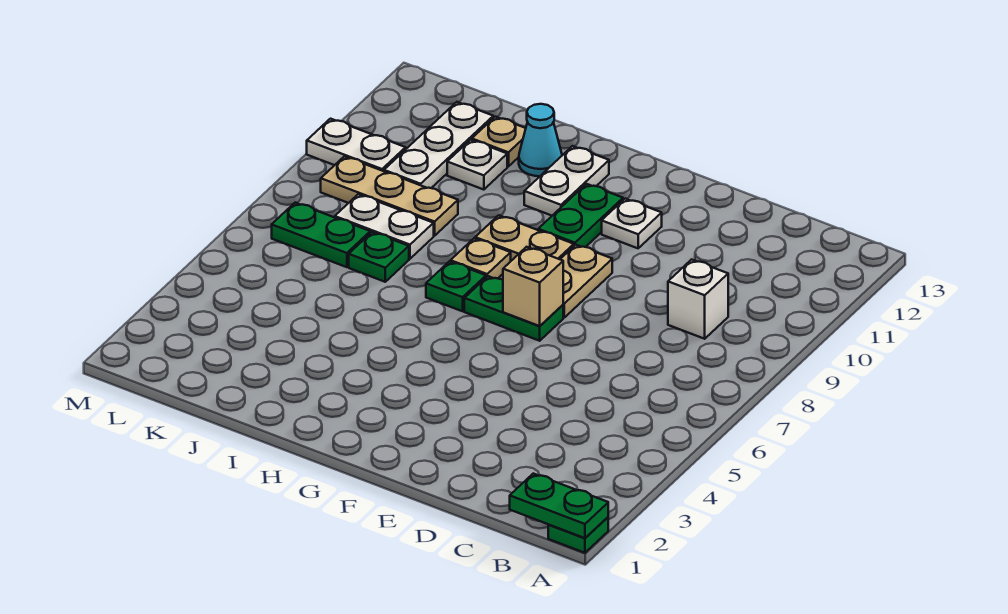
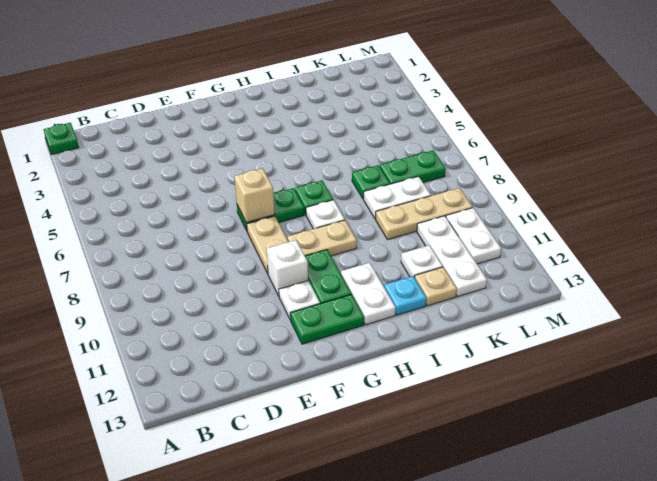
green plate A1:B1 level 2 -> green plate F12:G12 level 1
white brick C9 level 1 -> white brick F10 level 1
tan plate H8 level 1 -> white plate H8 level 1
cyan cone I12 level 1 -> cyan plate I12 level 1
white plate L10:M10 level 1 -> white plate L10:L11 level 1

